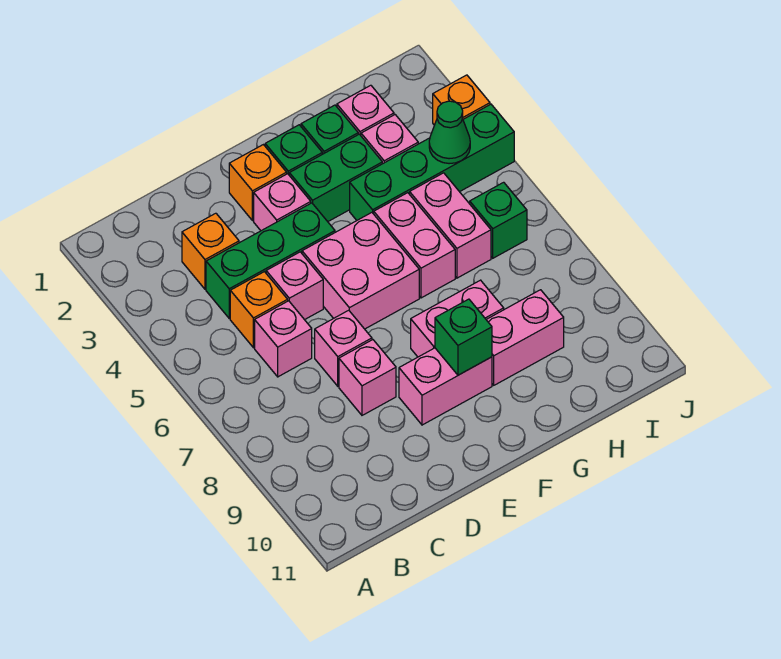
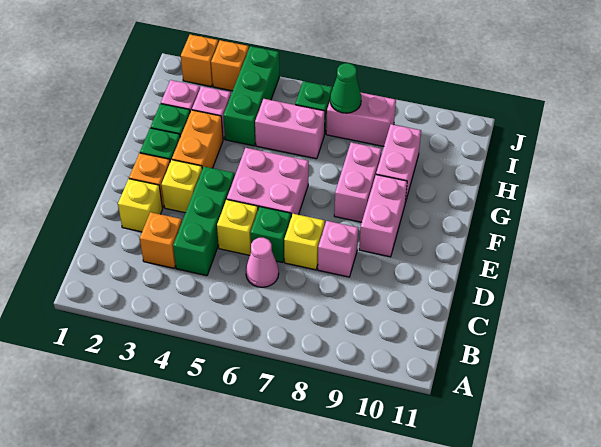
orange brick C5 level 1 -> orange brick J2 level 1
pink brick C6 level 1 -> pink cone C6 level 1
none -> yellow brick D2 level 1
pink brick D5 level 1 -> yellow brick D5 level 1
pink brick D7 level 1 -> yellow brick D7 level 1
pink brick E3 level 1 -> yellow brick E3 level 1
green brick F3:G3 level 1 -> orange brick F3:G3 level 1
green brick F9 level 2 -> green brick D6 level 1
green brick G4:J4 level 1 -> green brick H4:J4 level 1
pink brick G5:G6 level 1 -> pink brick I7:I8 level 1
green cone I4 level 2 -> green cone I7 level 2

